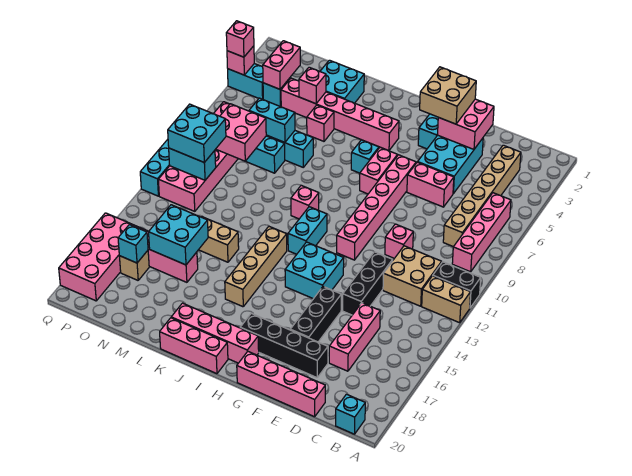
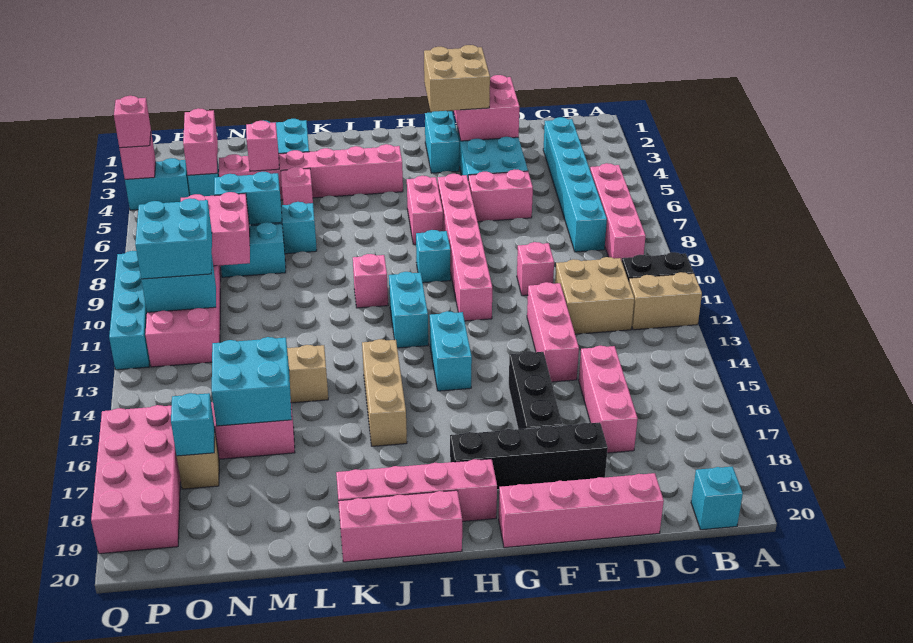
tan brick C3:C8 level 1 -> cyan brick C3:C8 level 1
black brick E12:E14 level 1 -> pink brick E12:E14 level 1
cyan brick G13:H14 level 1 -> cyan brick H13:H14 level 1
cyan brick I6 level 1 -> cyan brick H9 level 1
tan brick J13:J16 level 1 -> tan brick J14:J16 level 1

